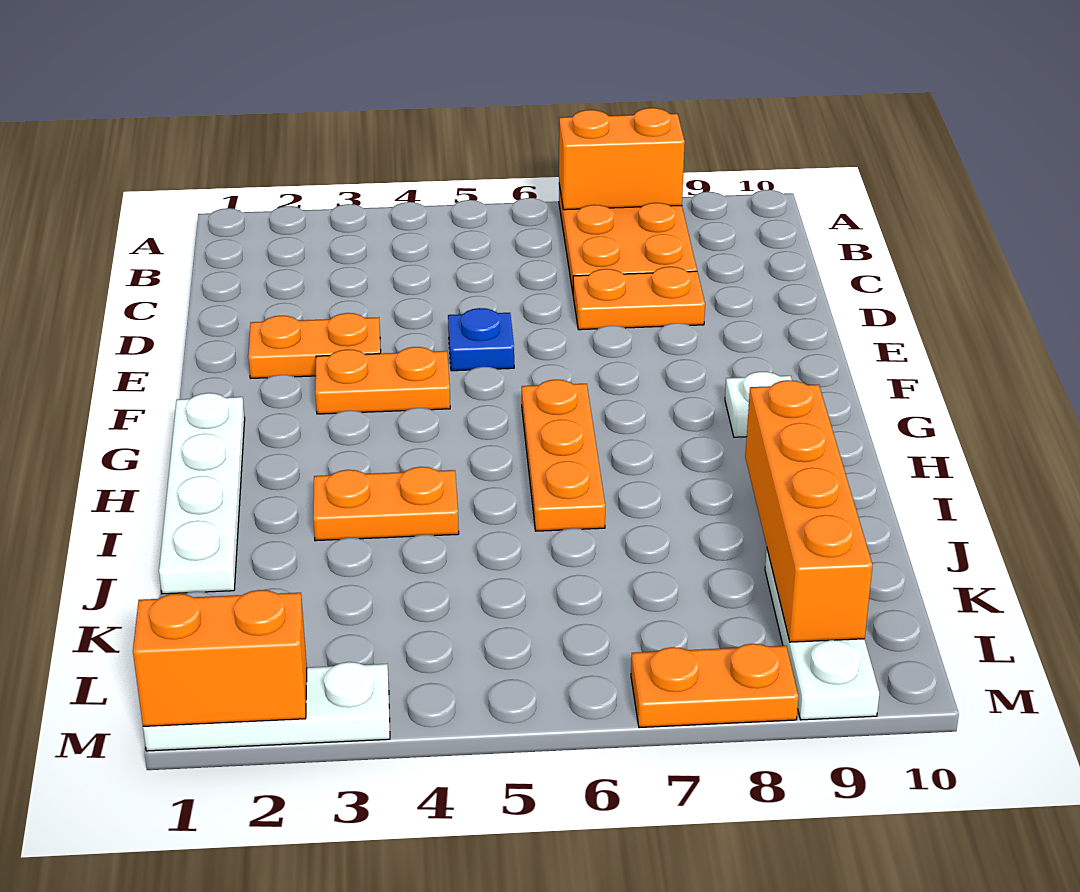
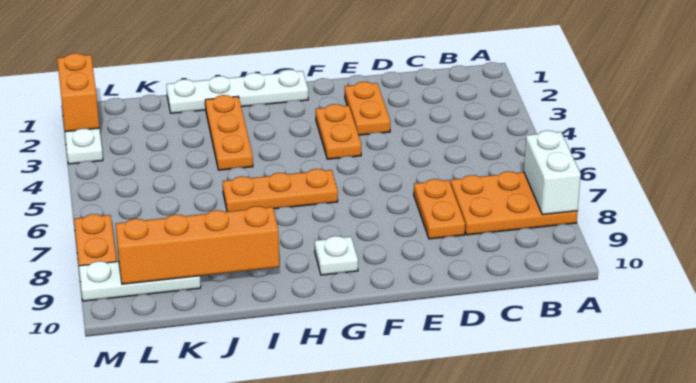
orange brick A7:A8 level 2 -> white brick A7:A8 level 2
blue plate E5 level 1 -> none
orange plate I3:I4 level 1 -> orange plate I2:I4 level 1

